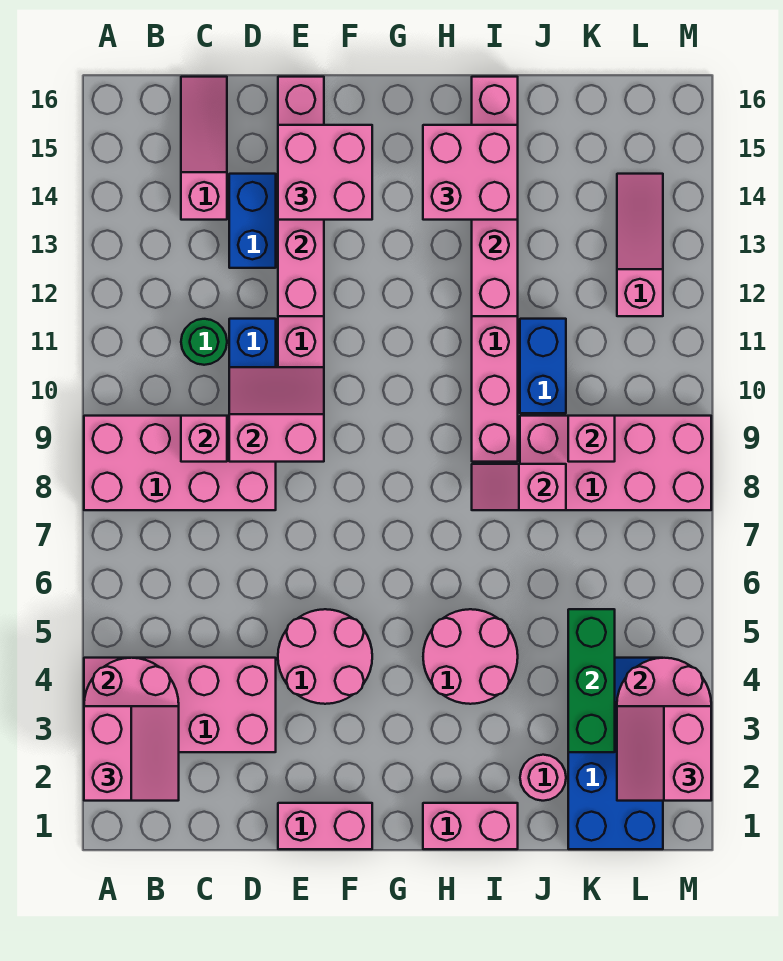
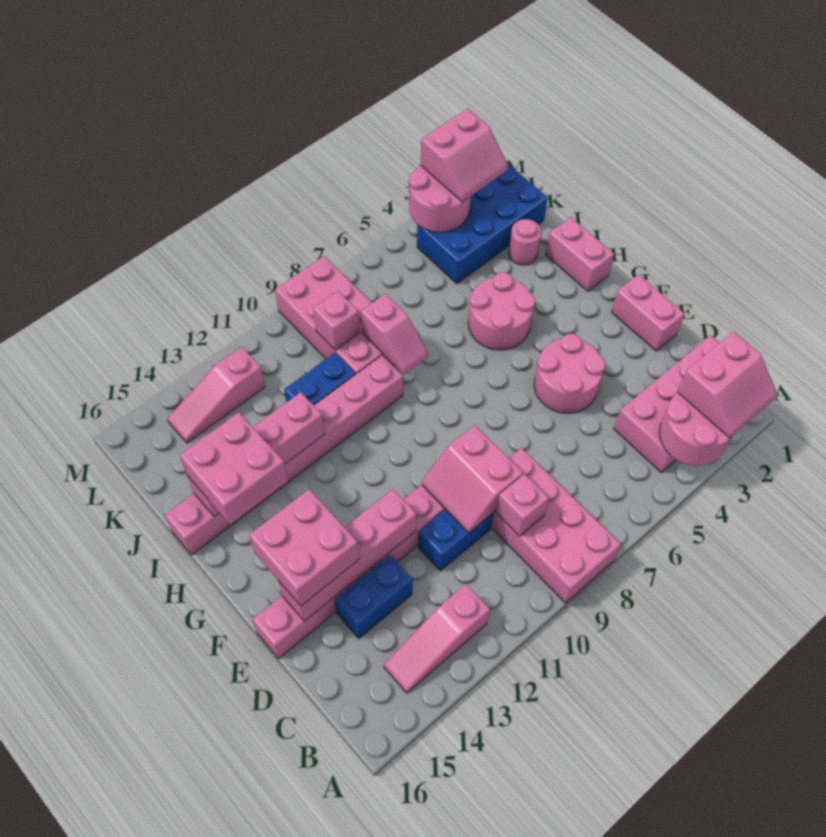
pink slope A2:B3 level 3 top A -> pink slope A2:B3 level 3 top B
pink brick A3:D4 level 1 -> pink brick B1:C4 level 1
green round brick C11 level 1 -> none
pink slope C14:C16 level 1 top 14 -> pink slope B12:B14 level 1 top 12
green brick K3:K5 level 2 -> none

